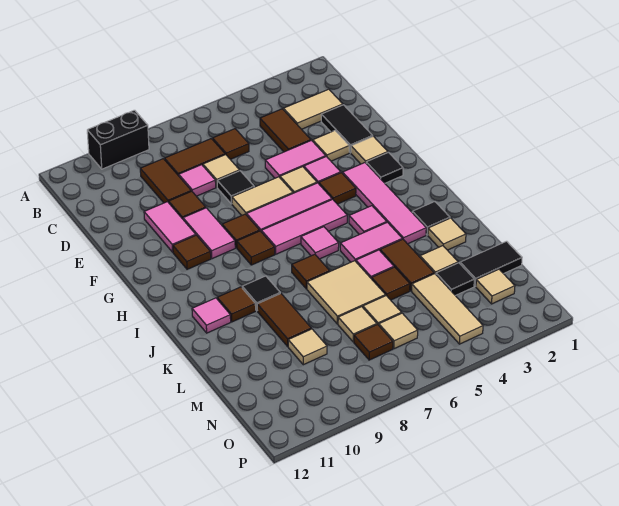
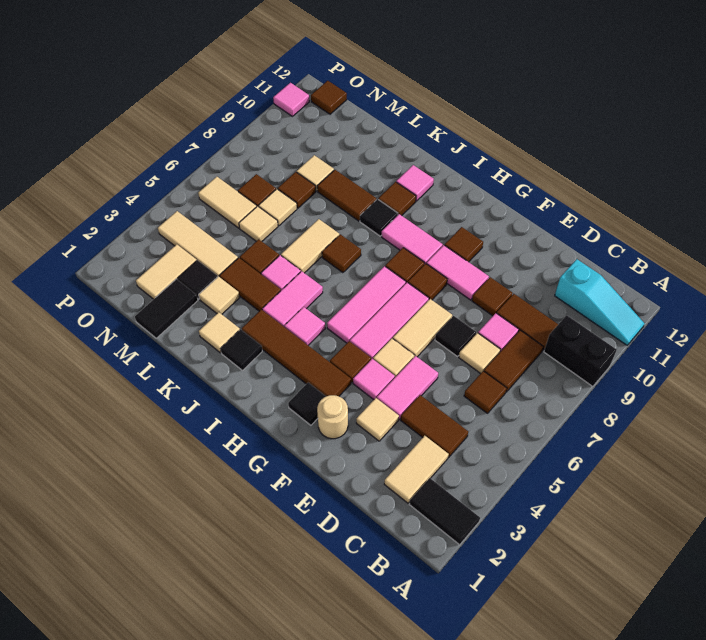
black brick A9:A10 level 1 -> black brick A9:B9 level 1
none -> cyan slope A11:C11 level 1 top C
black tile D2:E2 level 1 -> black tile A2:B2 level 1
pink tile E10:F10 level 1 -> pink tile H9:I9 level 1
tan tile F2 level 1 -> tan round brick F2 level 1
pink tile G3:J3 level 1 -> brown tile G3:J3 level 1
pink tile I6 level 1 -> pink tile P11 level 1
tan tile K6:L7 level 1 -> tan tile K6:K7 level 1
none -> brown tile M8 level 1
tan tile N2 level 1 -> tan tile N2:N3 level 1
tan tile N6 level 1 -> tan tile N6:O6 level 1
none -> brown tile O12 level 1

